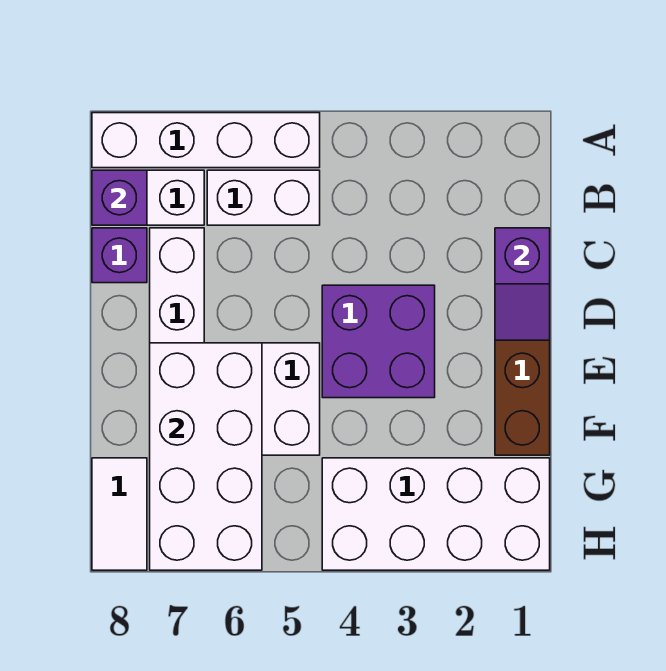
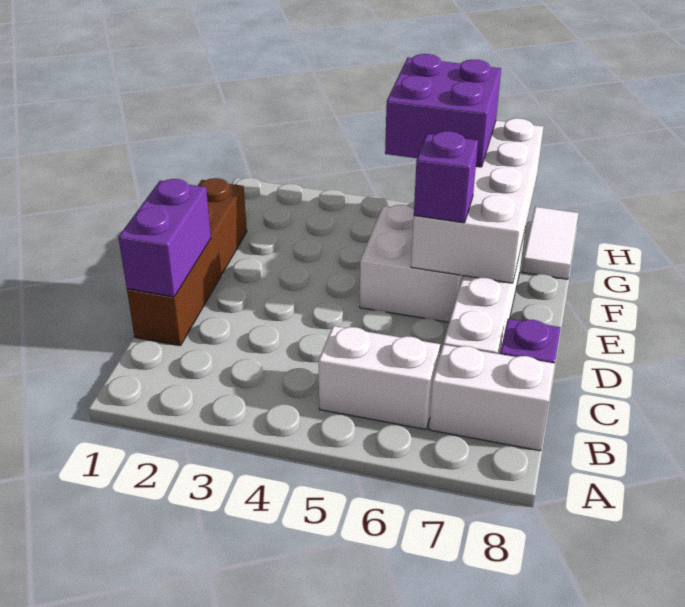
white brick A5:A8 level 1 -> none
purple brick B8 level 2 -> purple brick E6 level 3
purple slope C1:D1 level 2 top C -> purple brick C1:D1 level 2
purple brick D3:E4 level 1 -> purple brick G5:H6 level 3
white brick G1:H4 level 1 -> none

